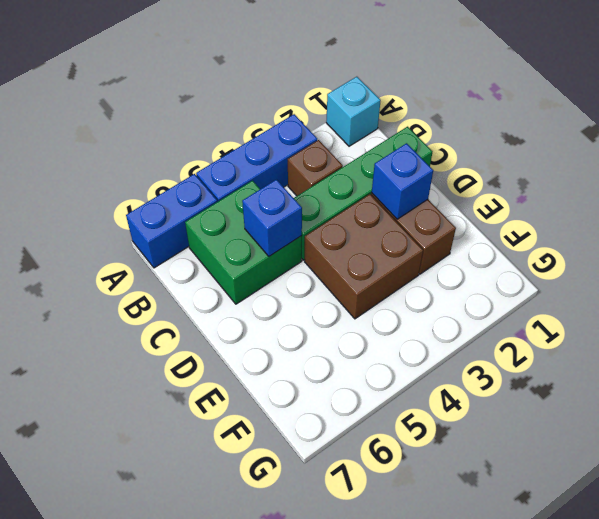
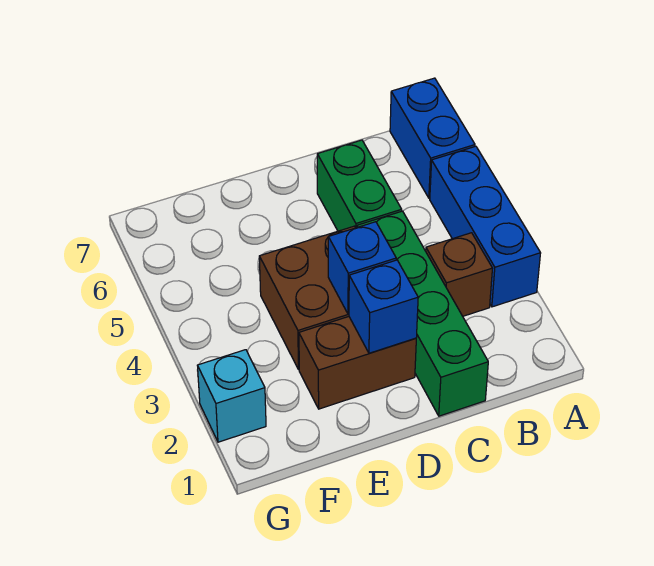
cyan brick A1 level 1 -> cyan brick G2 level 1
green brick B5:C6 level 1 -> green brick C5:C6 level 1
blue brick C5 level 2 -> blue brick D3 level 2

